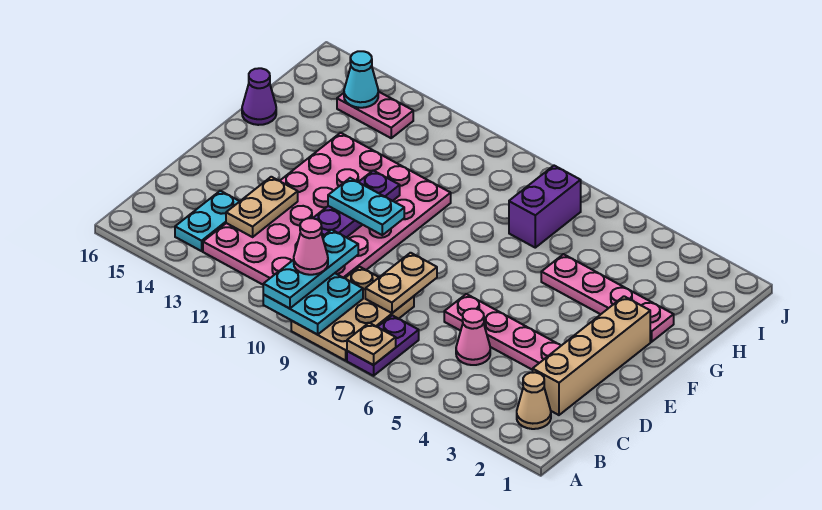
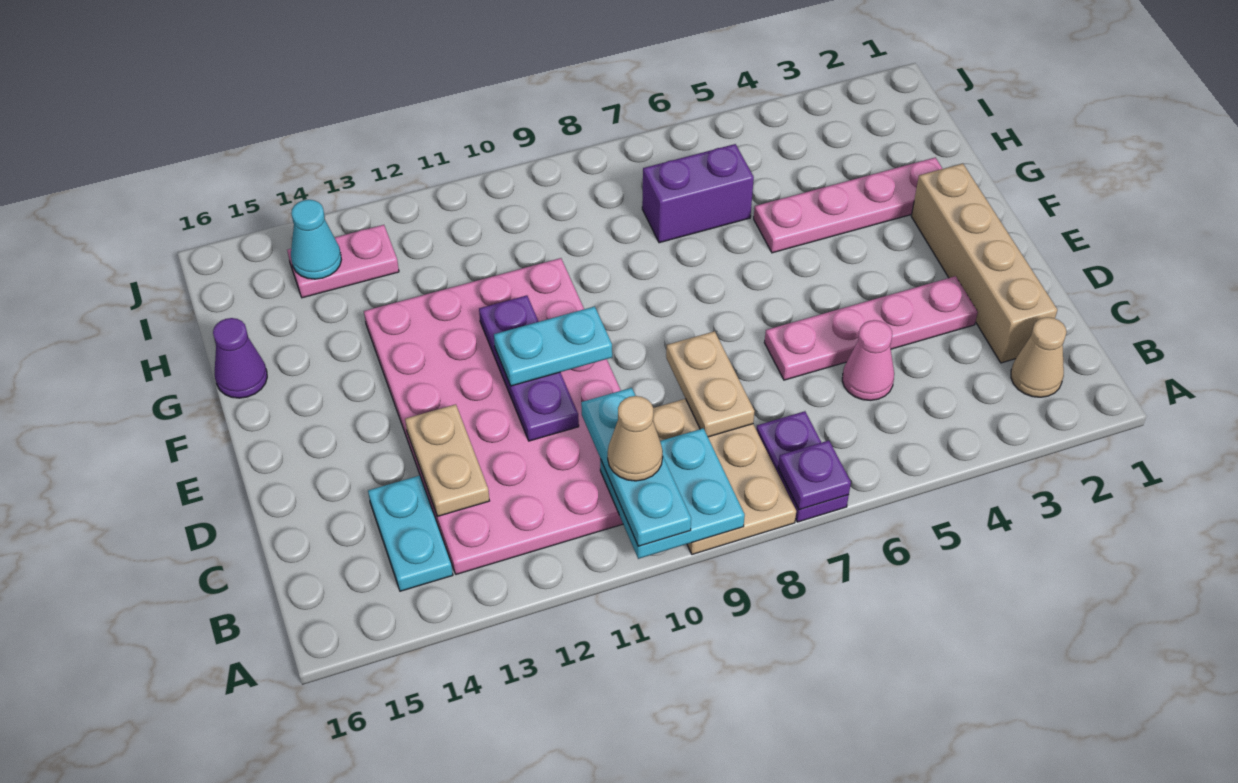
tan plate A7 level 2 -> purple plate A7 level 2
pink cone B10 level 4 -> tan cone B10 level 4
purple brick H7:I7 level 1 -> purple brick H6:H7 level 1

